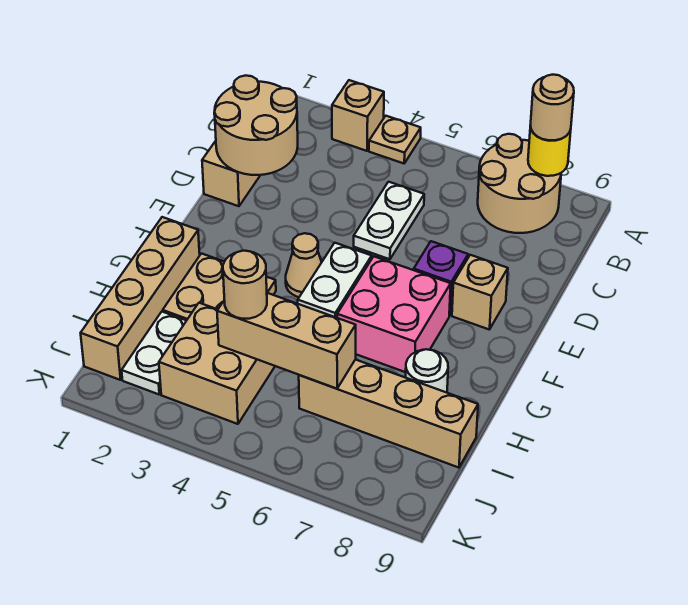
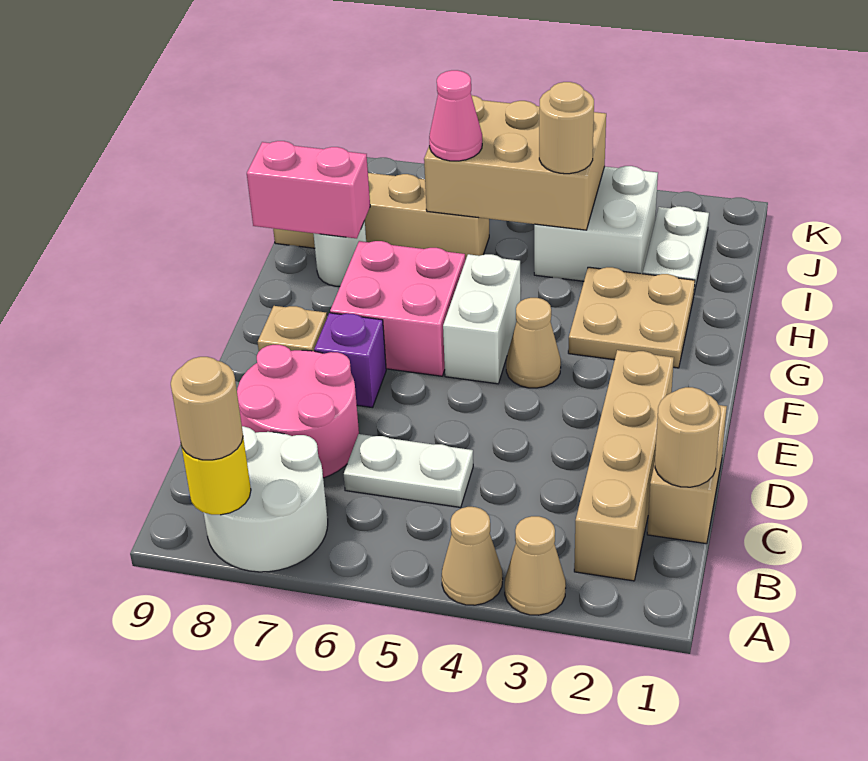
tan brick A3 level 1 -> tan cone A3 level 1
tan plate A4 level 1 -> tan cone A4 level 1
tan round brick A7:B8 level 1 -> white round brick A7:B8 level 1
tan round brick C1:D2 level 2 -> tan round brick C1 level 2
white plate C5:D5 level 1 -> white plate C5:C6 level 1
none -> pink round brick C7:D8 level 1
tan brick G1:J1 level 1 -> tan brick B2:E2 level 1
none -> pink brick H8:H9 level 2
tan brick I3:J4 level 1 -> white brick I3:J4 level 1
tan brick I4:I6 level 2 -> tan brick I4:J6 level 2
none -> pink cone I6 level 3

